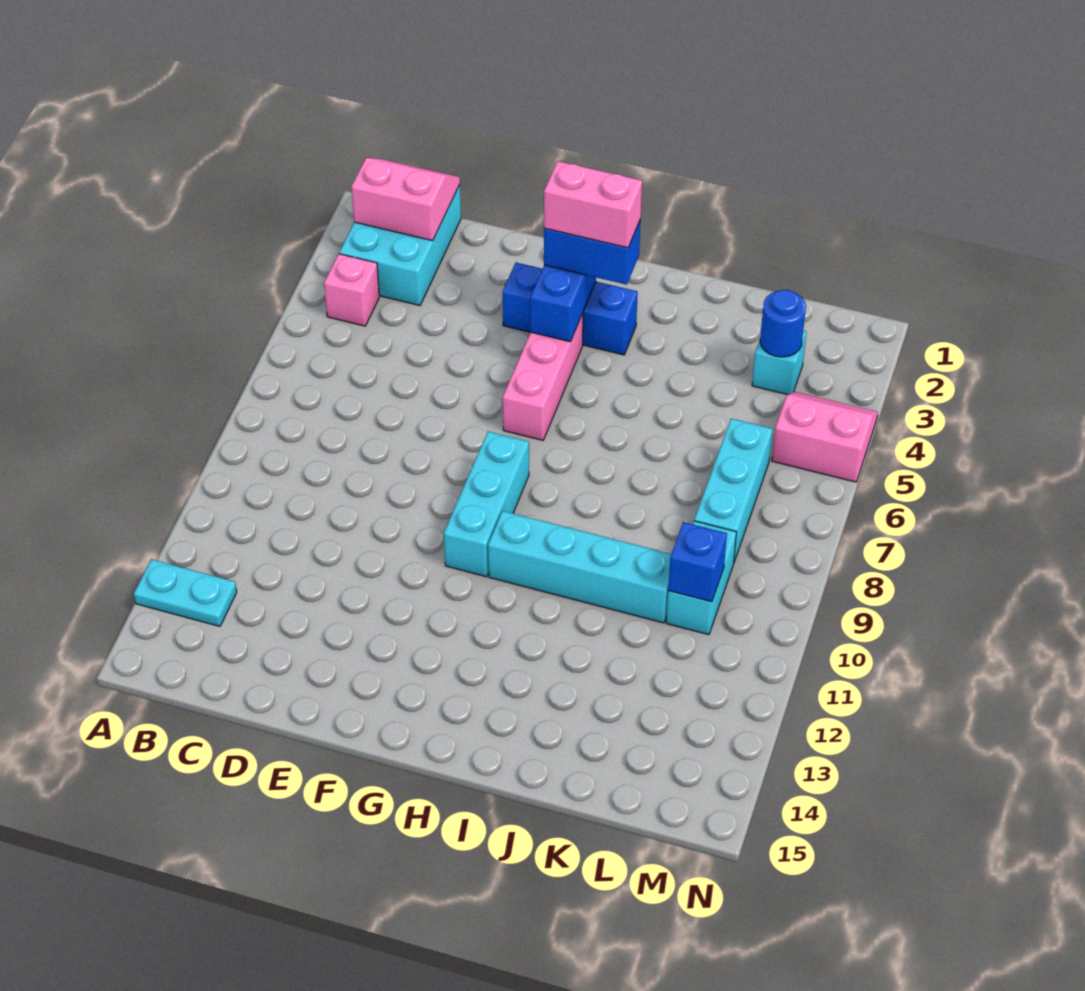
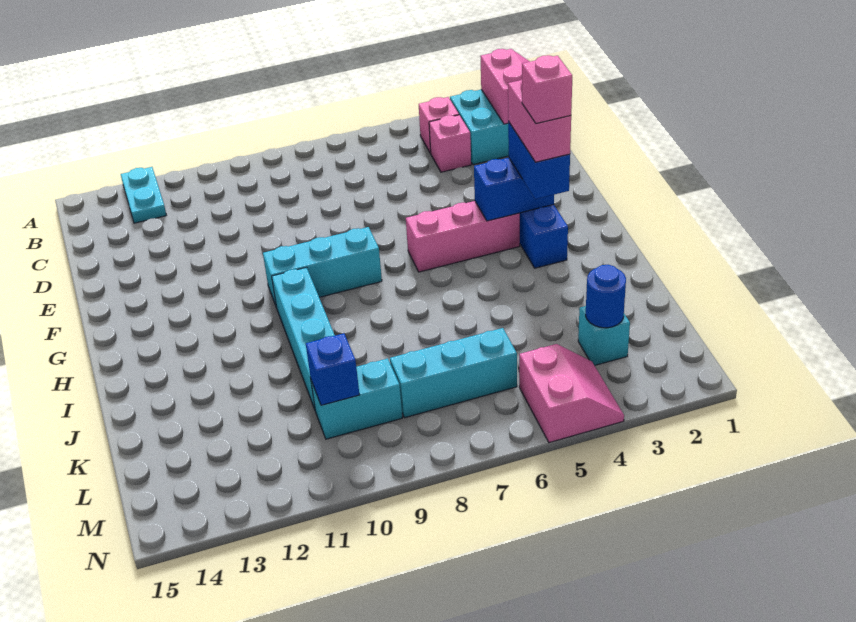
none -> pink brick C4 level 1
none -> pink brick H3 level 5

